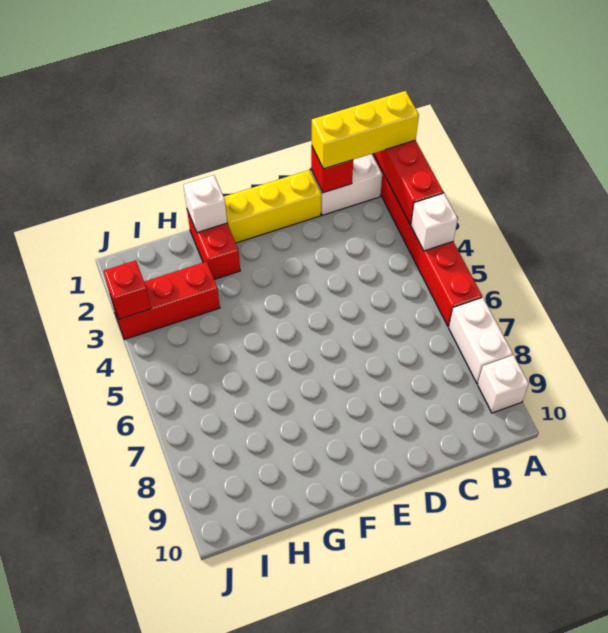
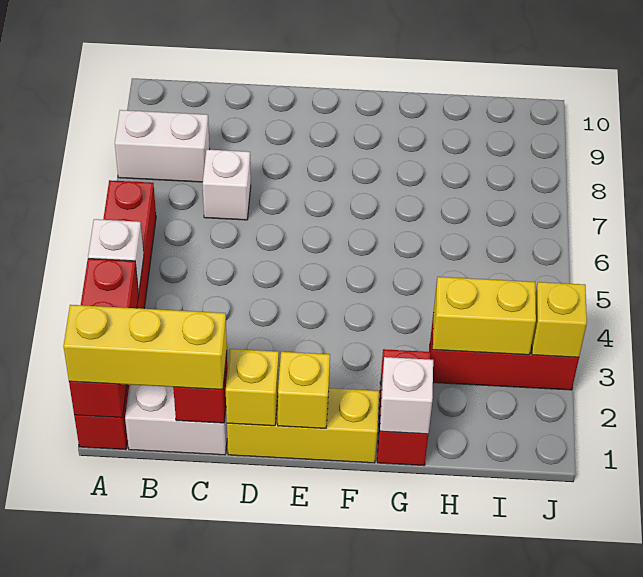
white brick A7:A8 level 1 -> white brick A8:B8 level 1
white brick A9 level 1 -> white brick C7 level 1
none -> yellow brick D1 level 2
none -> yellow brick E1 level 2
none -> yellow brick H3:I3 level 2
red brick J3 level 2 -> yellow brick J3 level 2

